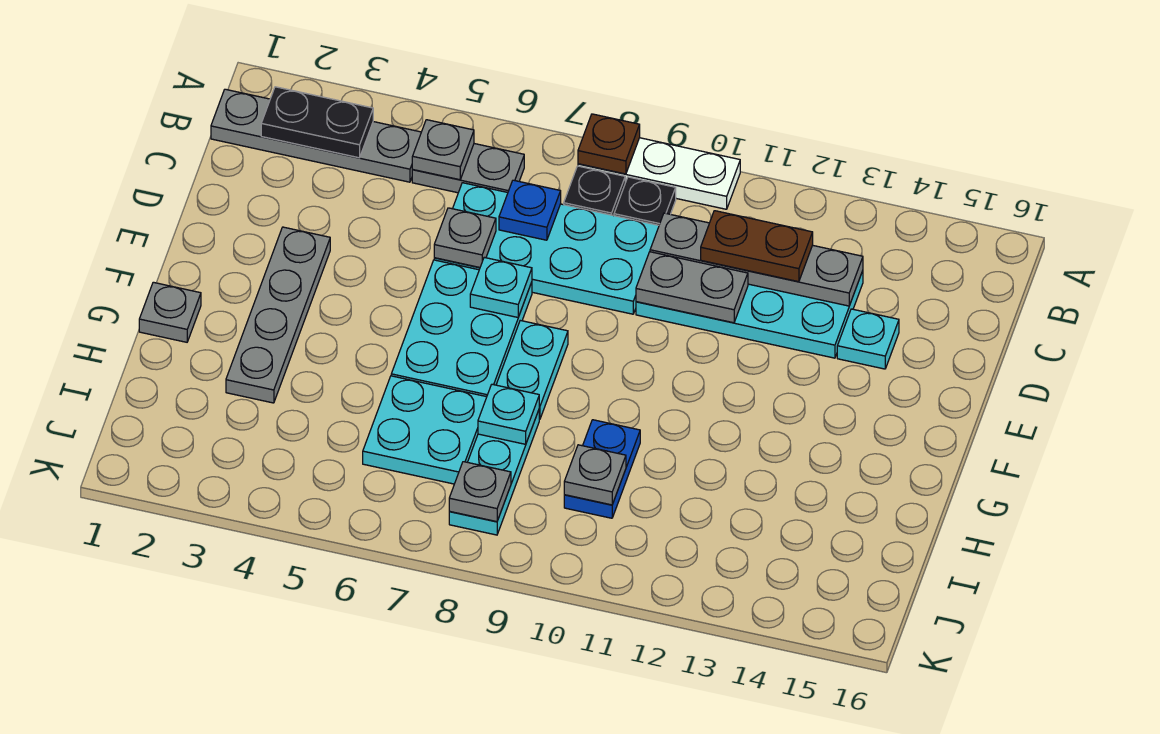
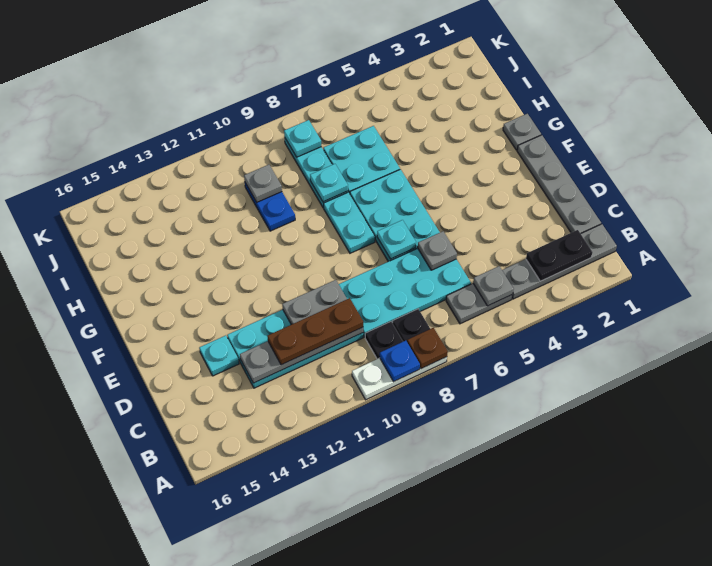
blue plate C7 level 2 -> blue plate A9 level 2
brown plate C11:C12 level 3 -> brown plate C10:C12 level 3
grey plate E3:H3 level 1 -> grey plate C1:F1 level 1
grey plate J8 level 2 -> cyan plate J8 level 2

